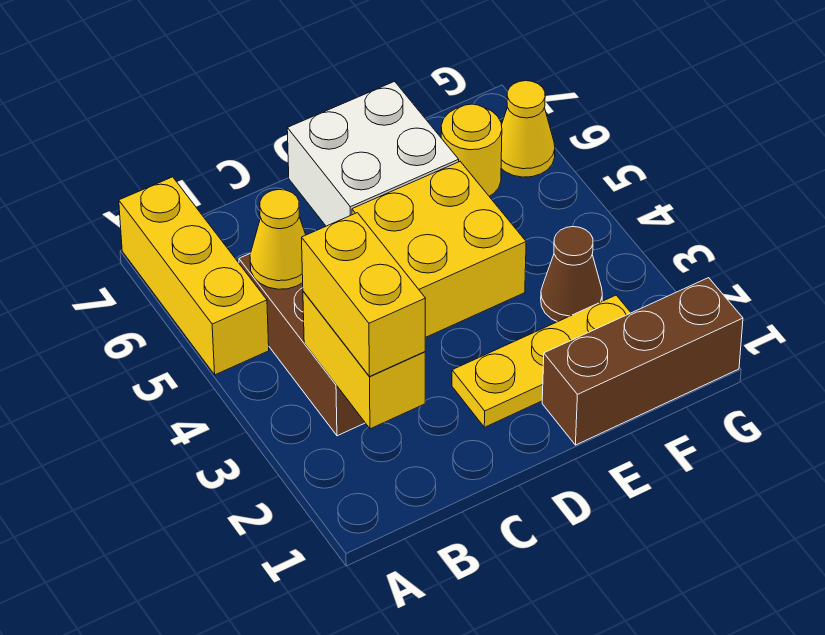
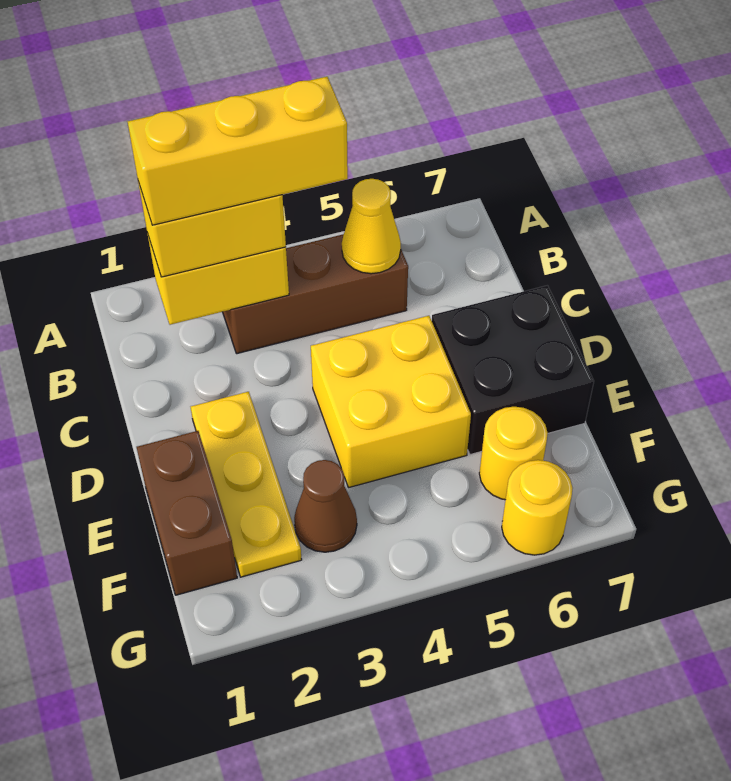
yellow brick A5:A7 level 1 -> yellow brick B2:B4 level 4
white brick D6:E7 level 1 -> black brick D6:E7 level 1
brown brick E1:G1 level 1 -> brown brick E1:F1 level 1
yellow cone G6 level 1 -> yellow round brick G6 level 1

